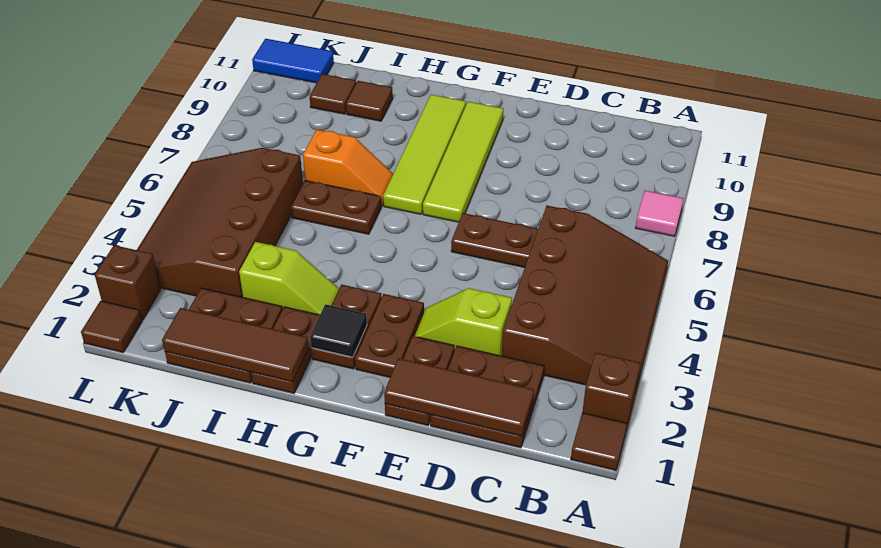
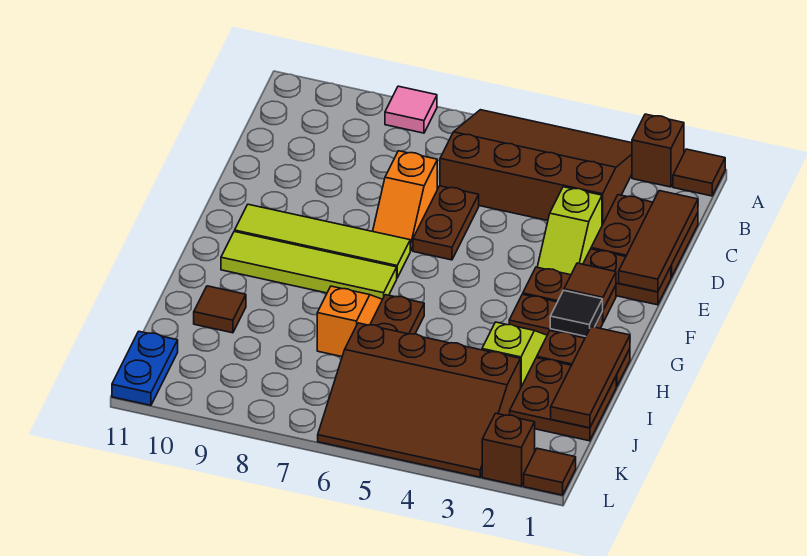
none -> orange slope D7:E7 level 1 top D
brown tile J10 level 1 -> brown tile F2 level 2
blue tile K11:L11 level 1 -> blue plate K11:L11 level 1

